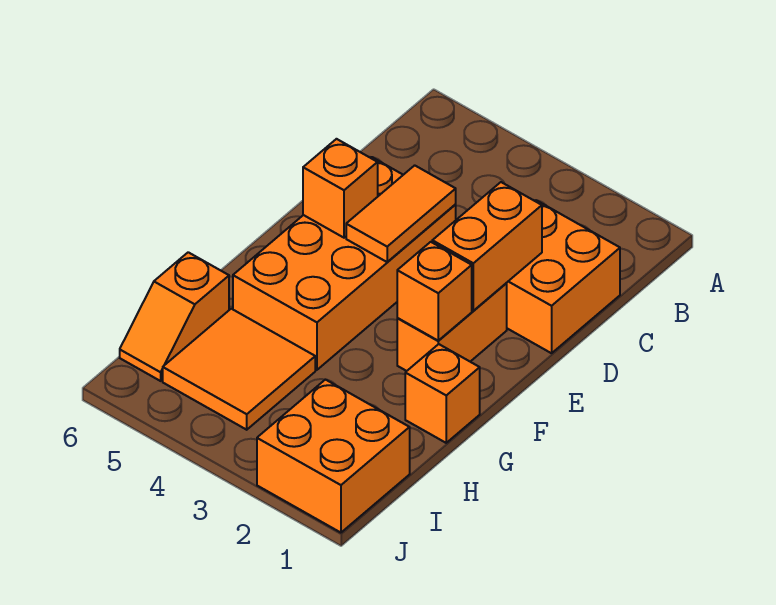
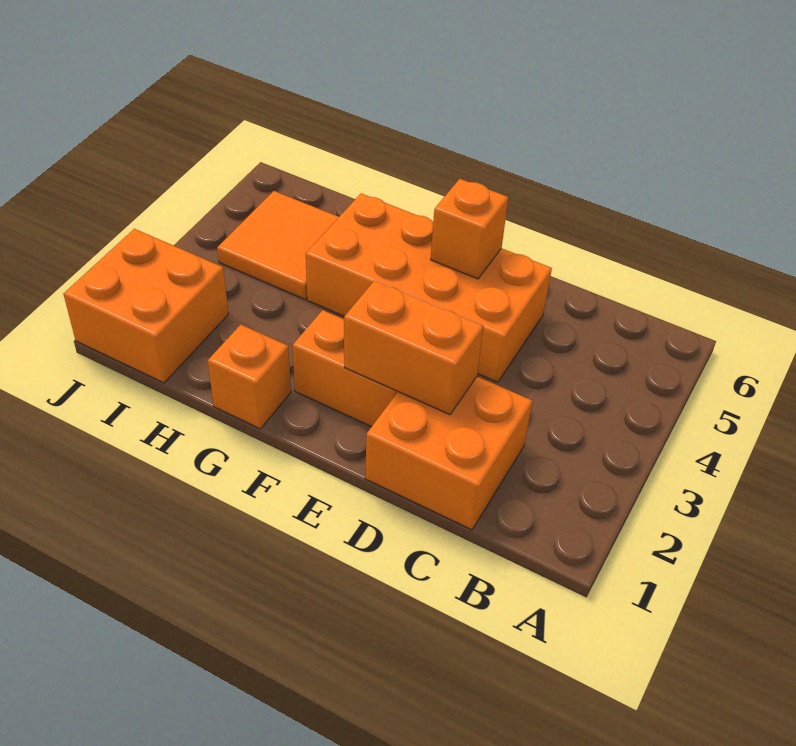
orange tile D4:E4 level 2 -> none
orange brick F2 level 2 -> none
orange slope H6:I6 level 1 top H -> none

